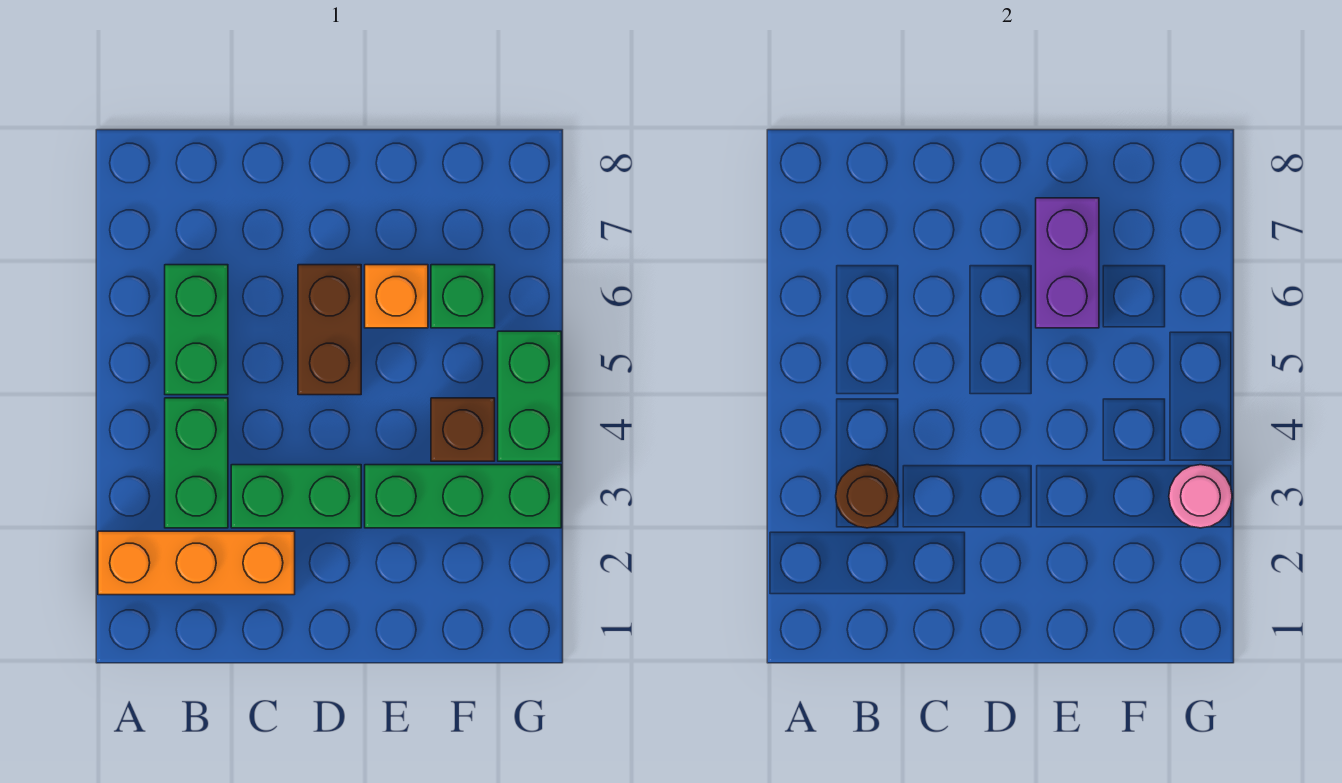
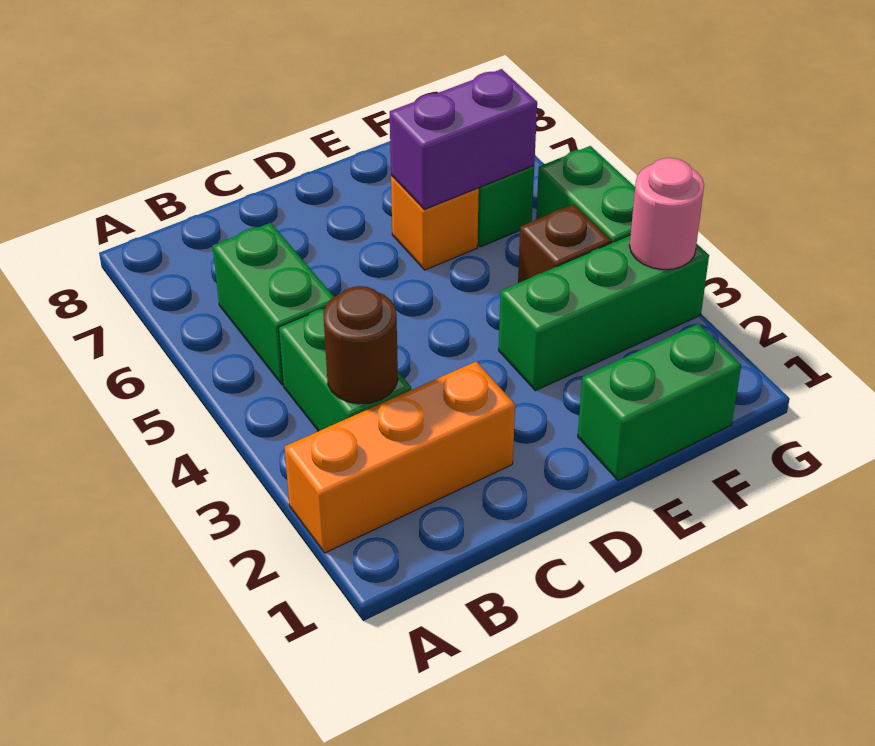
green brick C3:D3 level 1 -> green brick E1:F1 level 1
brown brick D5:D6 level 1 -> none
purple brick E6:E7 level 2 -> purple brick E6:F6 level 2

